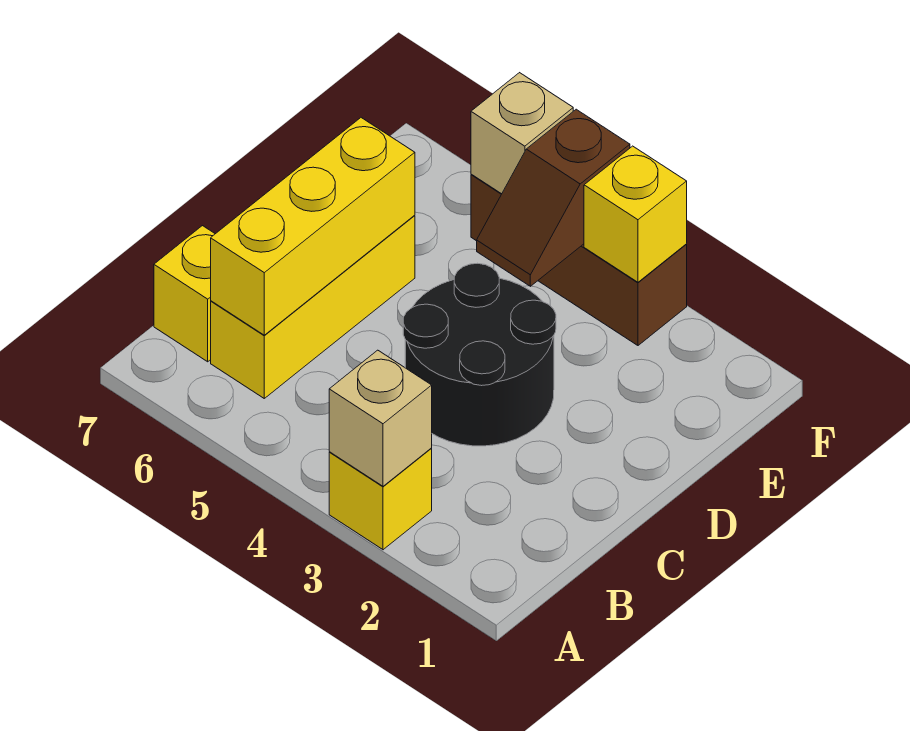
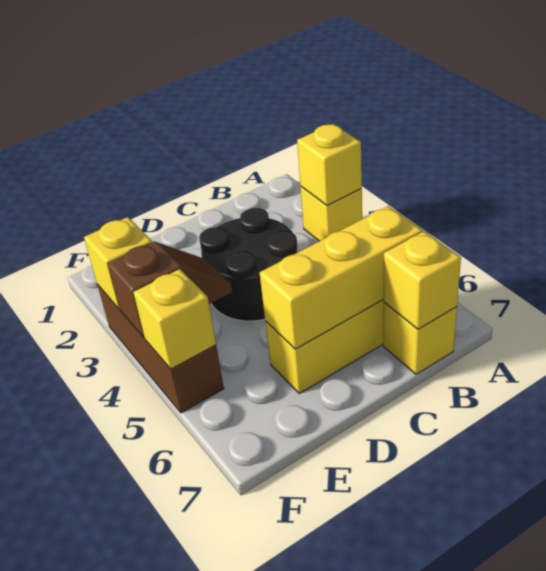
tan brick A3 level 2 -> yellow brick A3 level 2
none -> yellow brick B7 level 2
tan brick F5 level 2 -> yellow brick F5 level 2

